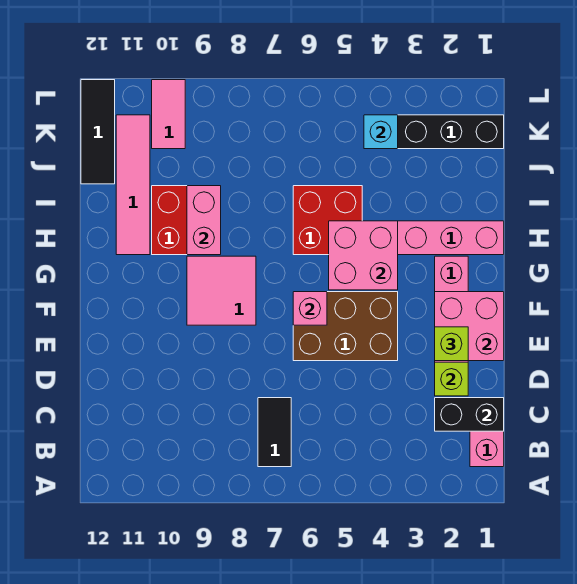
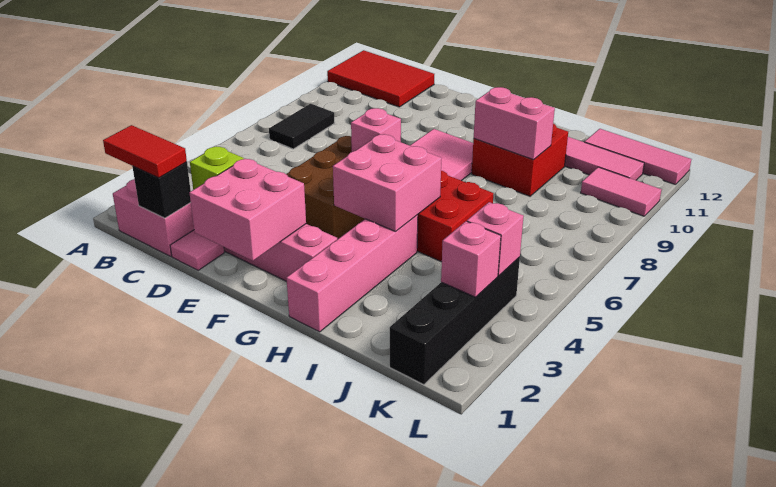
none -> red tile A11:C12 level 1
none -> red tile B1:C1 level 3
black tile B7:C7 level 1 -> black tile B7:B8 level 1
black brick C1:C2 level 2 -> black brick C1 level 2
none -> pink tile D1 level 1
lime brick E2 level 3 -> none
black tile J12:L12 level 1 -> pink tile J12:L12 level 1
none -> pink brick K3 level 2
cyan brick K4 level 2 -> pink brick K4 level 2

